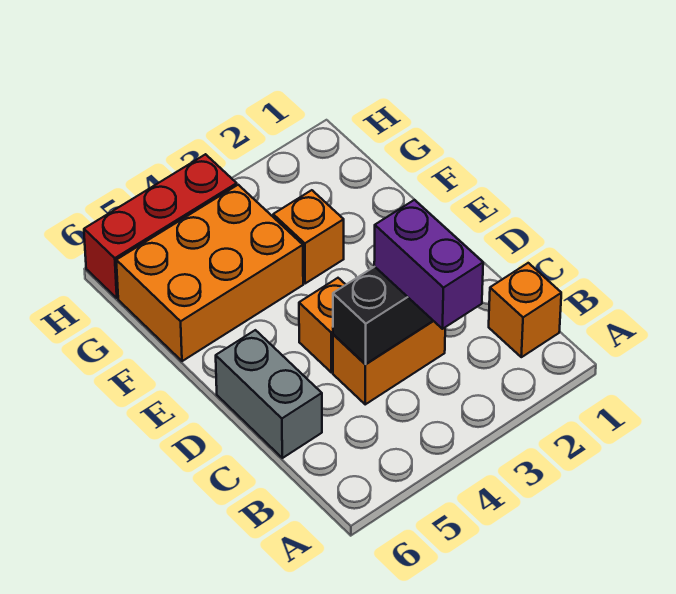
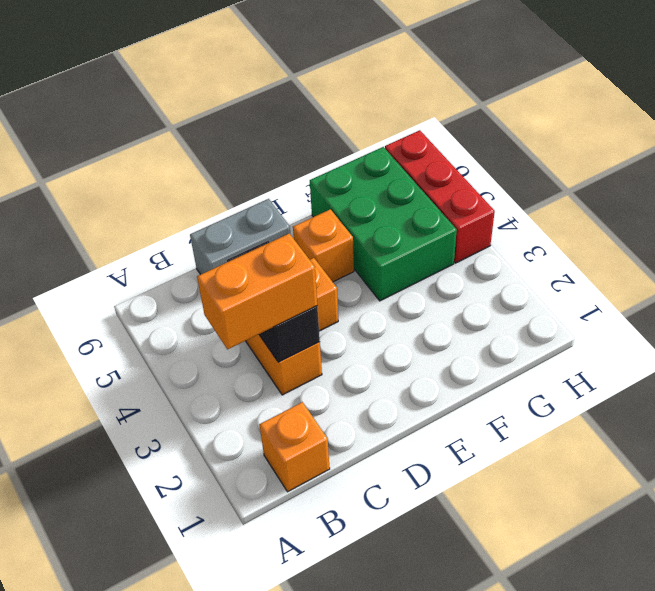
purple brick B3:C3 level 3 -> orange brick B3:C3 level 3
orange brick F3 level 1 -> orange brick E5 level 1
orange brick F4:G6 level 1 -> green brick F4:G6 level 1

